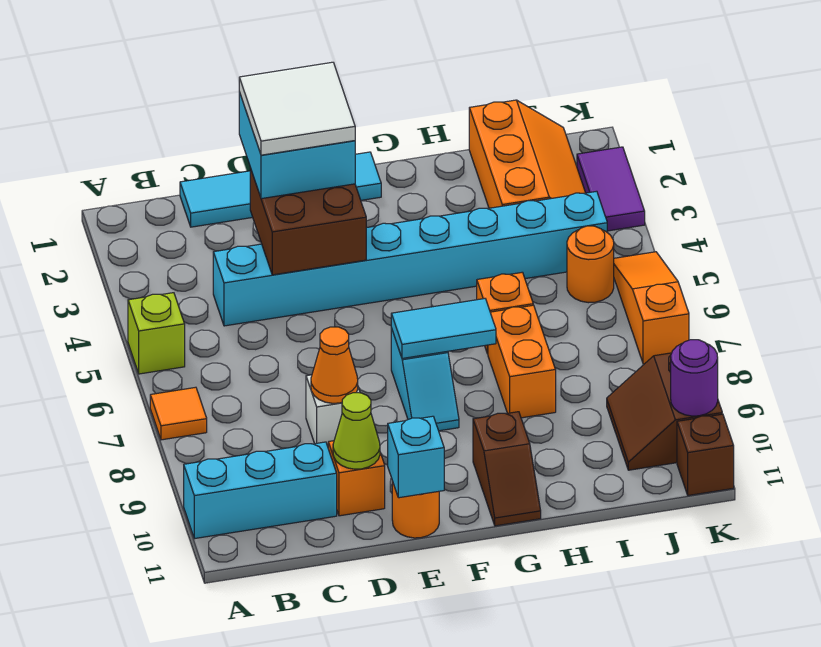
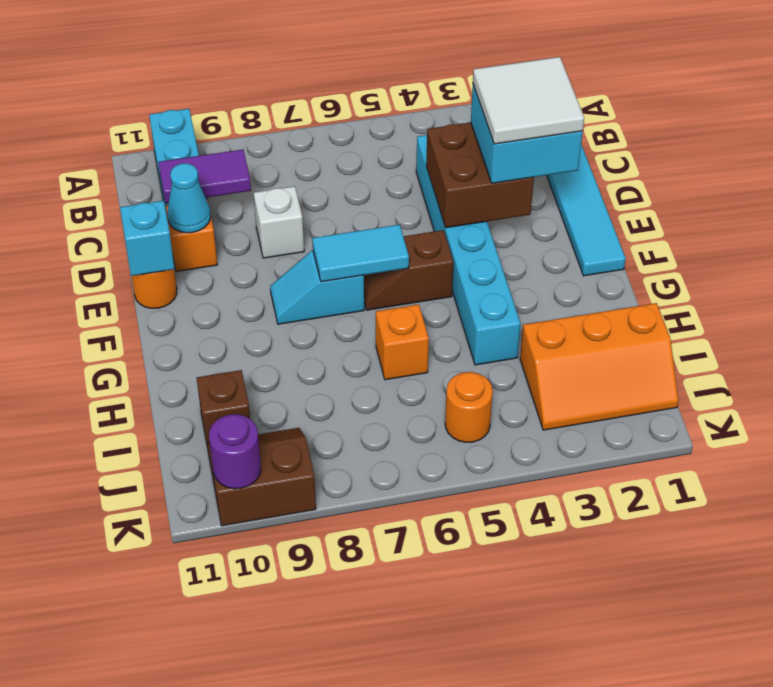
lime brick A5 level 1 -> none
orange tile A7 level 1 -> none
cyan brick C4:J4 level 1 -> cyan brick C4:H4 level 1
orange cone D8 level 2 -> none
lime cone D10 level 2 -> cyan cone D10 level 2
cyan tile F7:G7 level 2 -> cyan tile F6:F7 level 2
brown slope G10:G11 level 1 top 10 -> brown slope F5:F6 level 1 top 5
orange brick H7:H8 level 1 -> none
purple tile K2:K3 level 1 -> purple tile C9:C10 level 2
orange slope K5:K7 level 1 top 7 -> none
brown brick K11 level 1 -> brown brick I10 level 1

